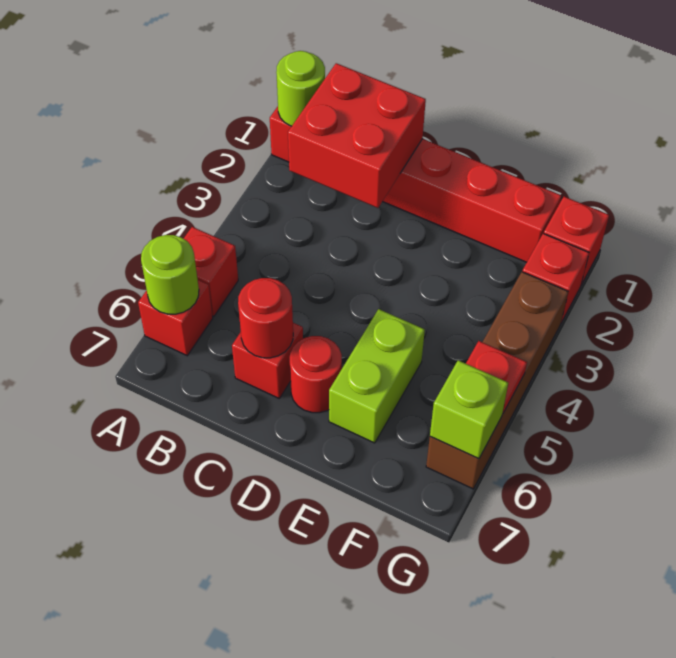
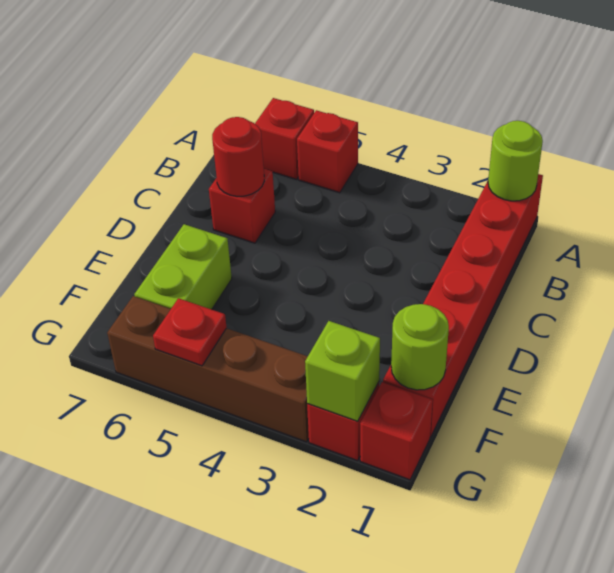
lime round brick A6 level 2 -> lime round brick F1 level 2
red brick B1:C2 level 2 -> none
red round brick D6 level 1 -> none
lime brick E5:E6 level 1 -> lime brick E6:F6 level 1
lime brick G6 level 2 -> lime brick G2 level 2

